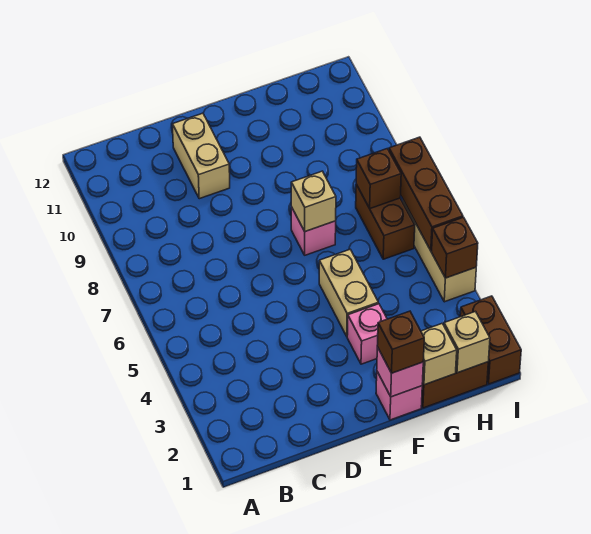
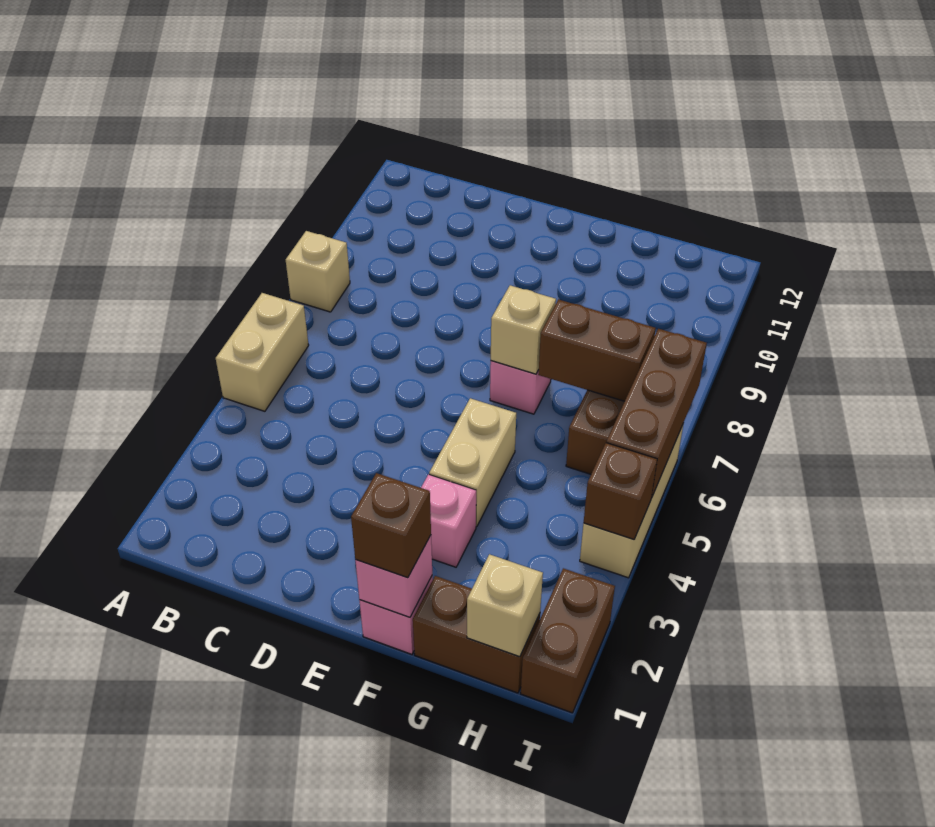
tan brick D10:D11 level 1 -> tan brick A5:A6 level 1
tan brick G1 level 2 -> tan brick A8 level 1
brown brick H7 level 2 -> brown brick G7:H7 level 2

